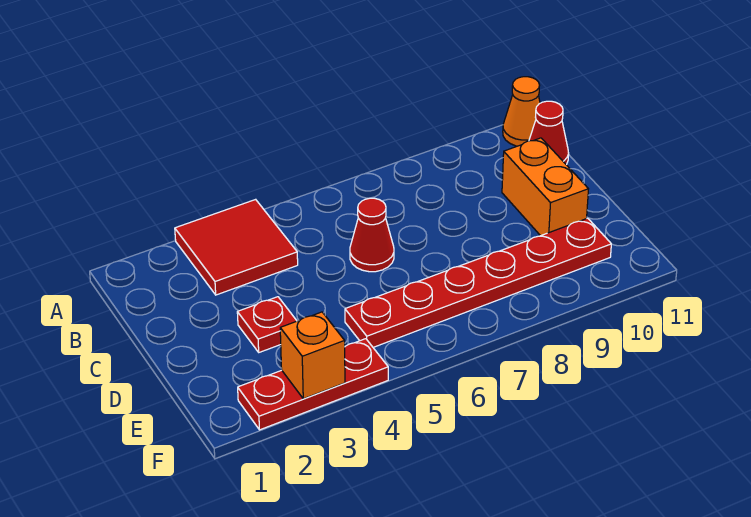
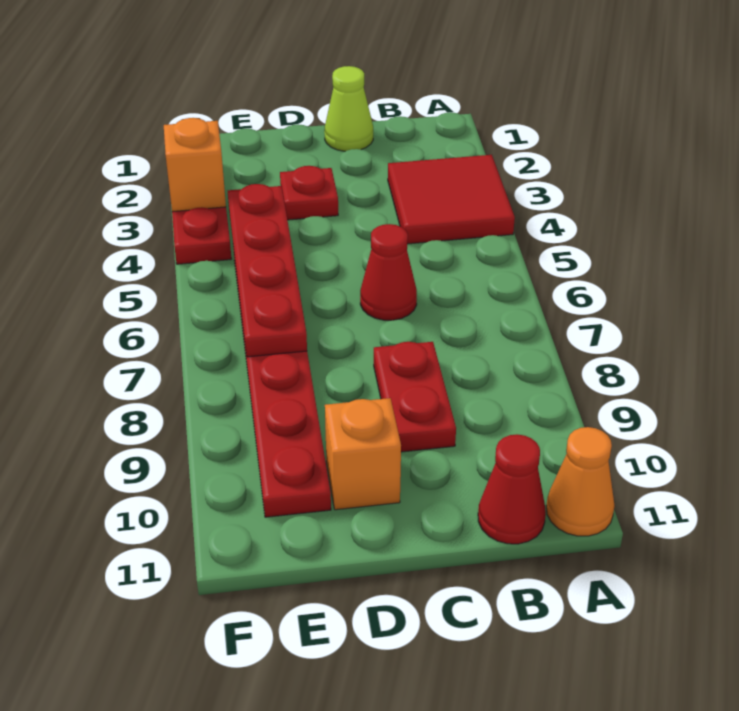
none -> lime cone C1 level 1
none -> red plate C8:C9 level 1
orange brick C10:D10 level 1 -> orange brick D10 level 1
none -> red plate E4:E7 level 2

